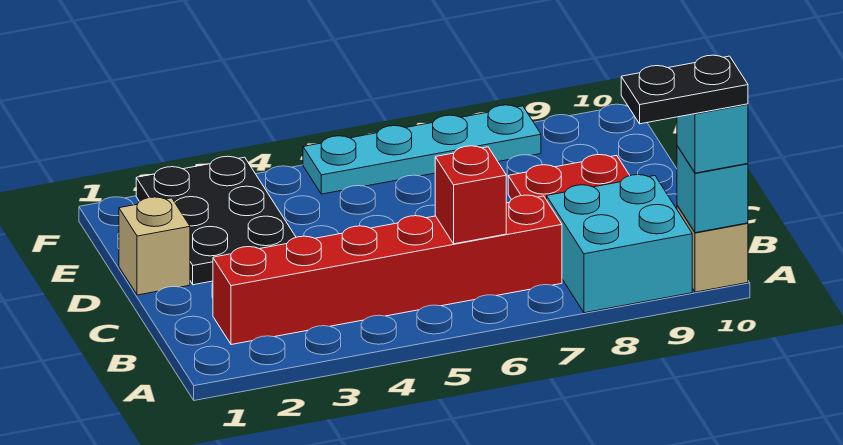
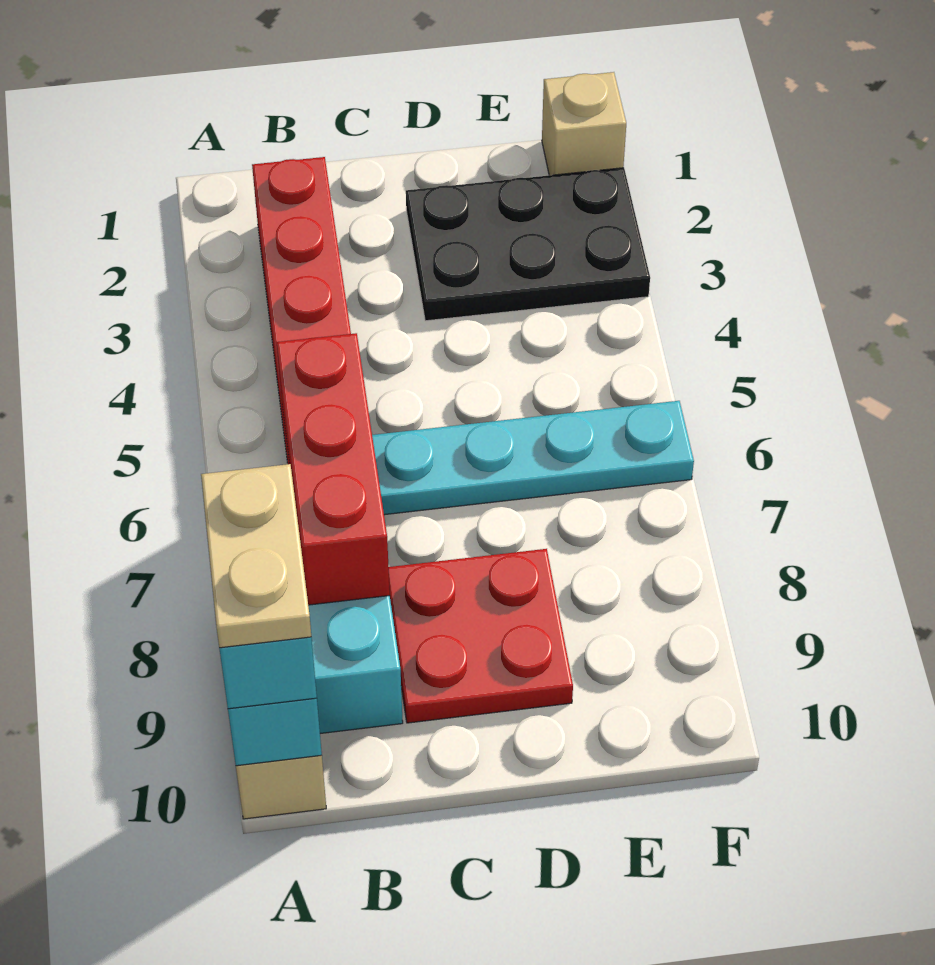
black plate A9:A10 level 4 -> tan plate A9:A10 level 4
red brick B6 level 2 -> red brick B6:B8 level 2
tan brick D1 level 1 -> tan brick F1 level 1
cyan plate F5:F8 level 1 -> cyan plate C6:F6 level 1

